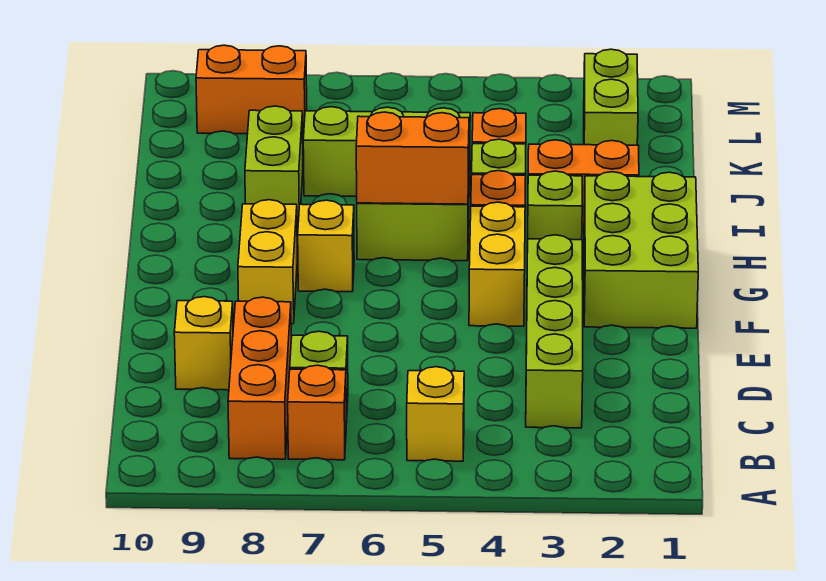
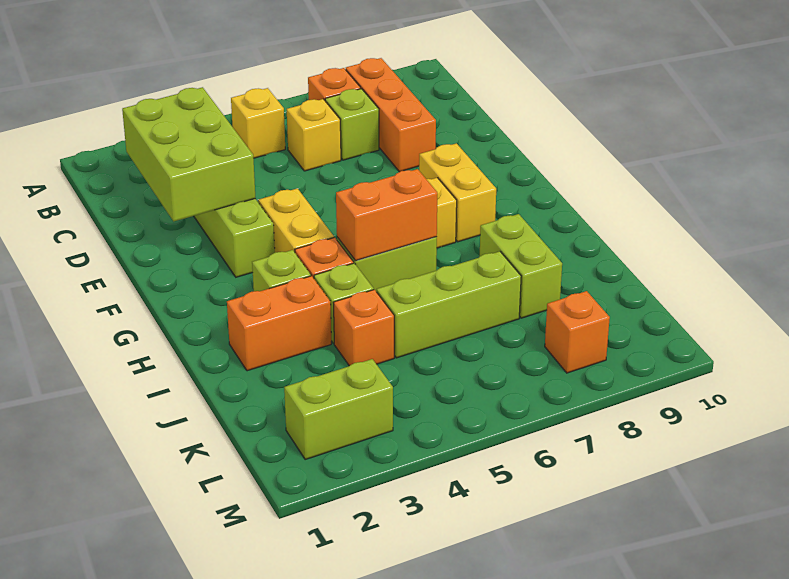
yellow brick D9 level 1 -> yellow brick C6 level 1
lime brick F1:H2 level 1 -> lime brick C2:E3 level 2
lime brick K2:L2 level 1 -> lime brick L2:L3 level 1
orange brick L8:L9 level 1 -> orange brick L8 level 1

